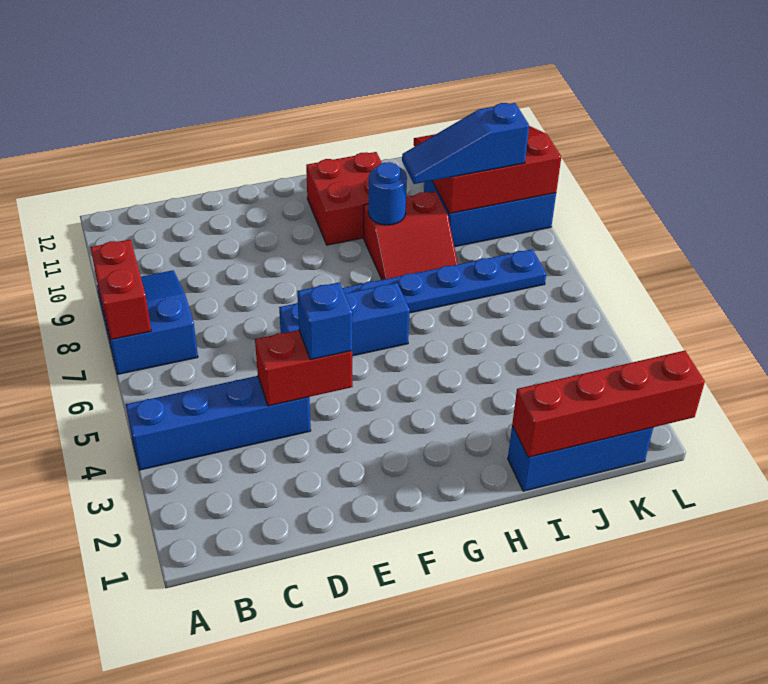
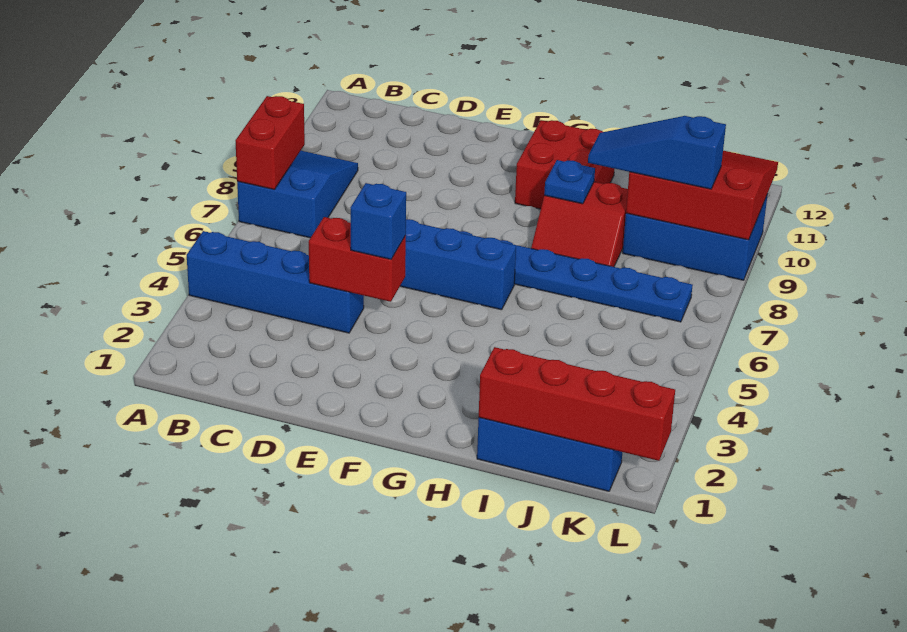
blue round brick H9 level 2 -> blue plate H9 level 2

